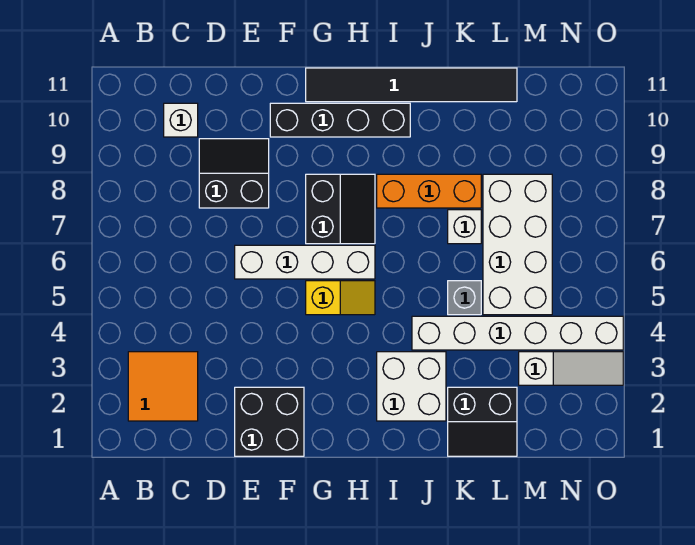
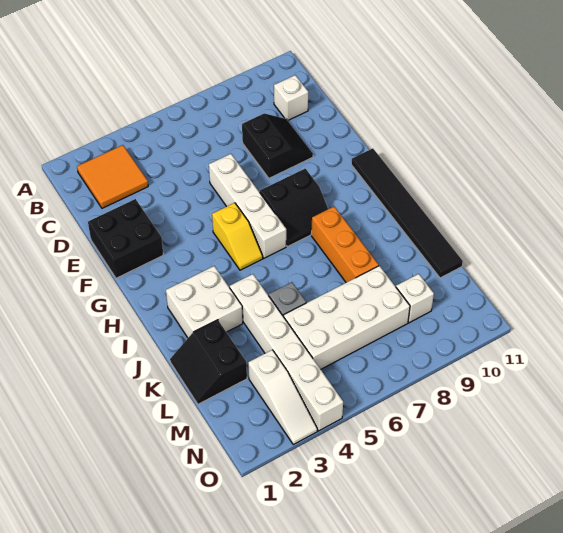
black brick F10:I10 level 1 -> none
white brick K7 level 1 -> white brick M9 level 1

